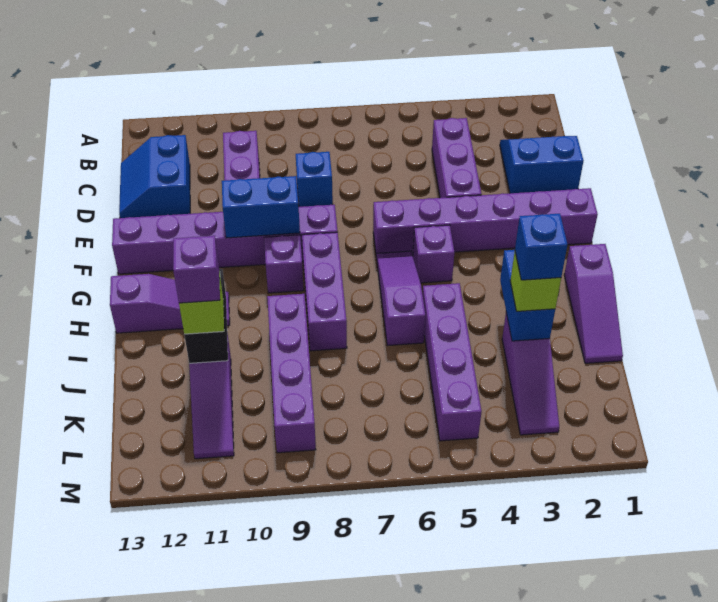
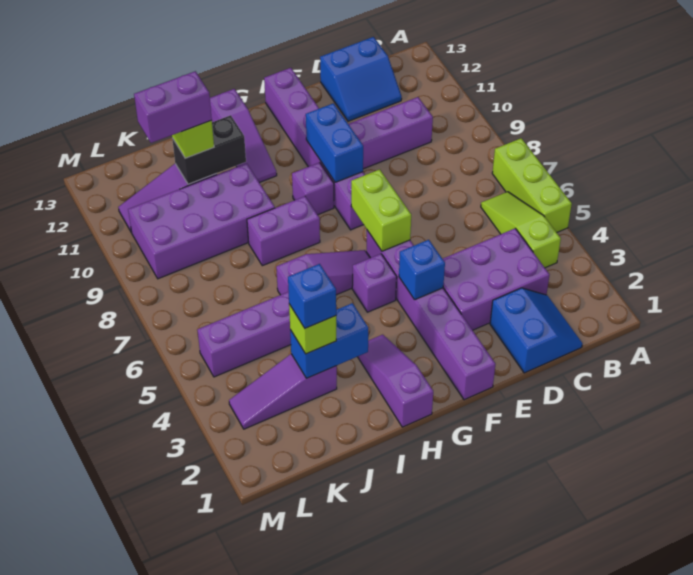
none -> lime brick A5:A7 level 1
none -> lime slope B4:B6 level 1 top 4
purple brick C4:E4 level 1 -> purple brick C3:E4 level 1
blue slope C12:D13 level 1 top 12 -> blue slope C12:D13 level 1 top 13
blue brick D8 level 1 -> blue brick F4 level 2
none -> lime brick F6:F7 level 2
purple brick G8:I8 level 1 -> purple brick H8:I8 level 1
purple slope H1:J1 level 1 top H -> purple slope H1:H3 level 1 top 1
purple brick I9:L9 level 1 -> purple brick I9:L10 level 1
purple brick J11 level 4 -> purple brick J11:K11 level 4

